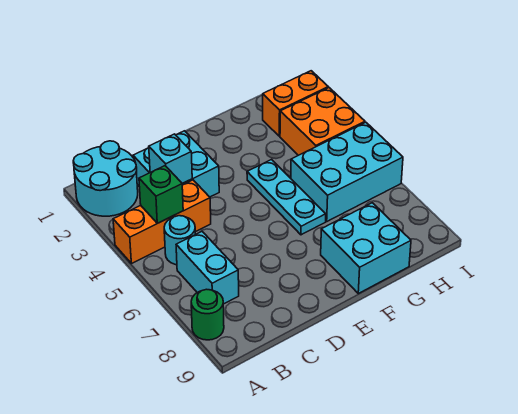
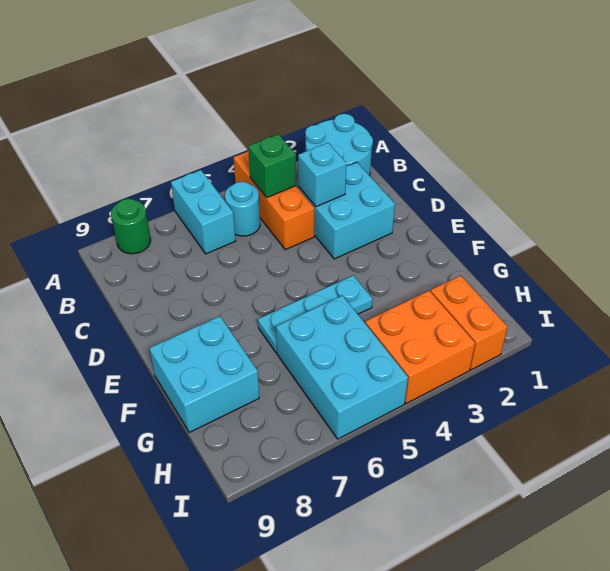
cyan brick B6:B7 level 1 -> cyan brick A6:B6 level 1

